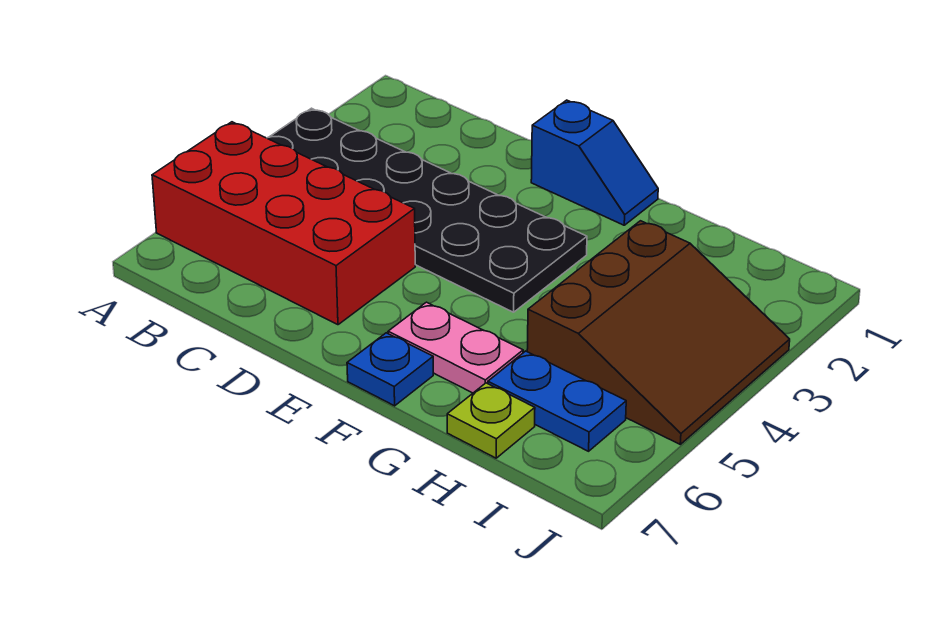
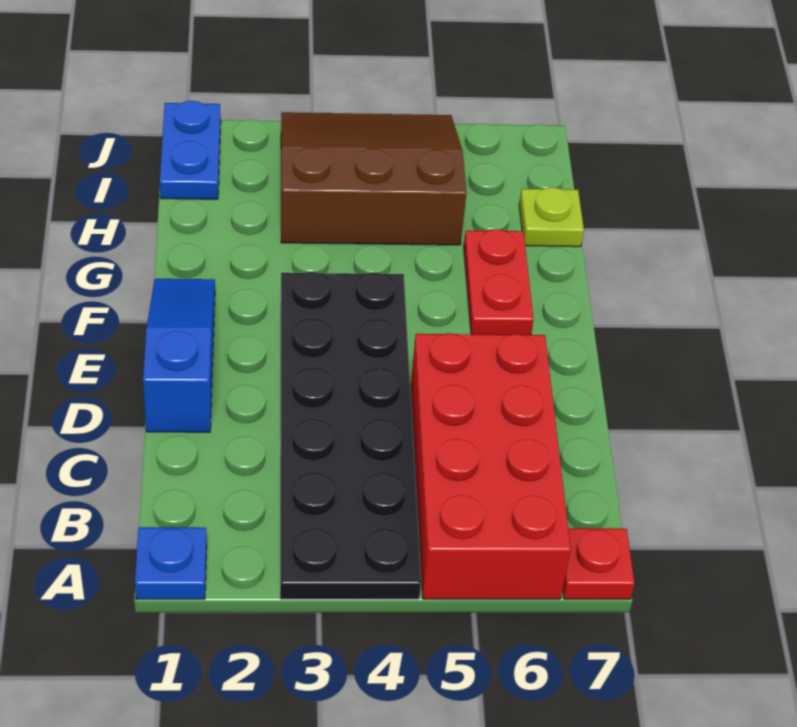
none -> red plate A7 level 1
blue slope E1:F1 level 1 top E -> blue slope D1:F1 level 1 top D
pink plate F6:G6 level 1 -> red plate F6:G6 level 1
blue plate F7 level 1 -> blue plate A1 level 1
blue plate H6:I6 level 1 -> blue plate I1:J1 level 1

